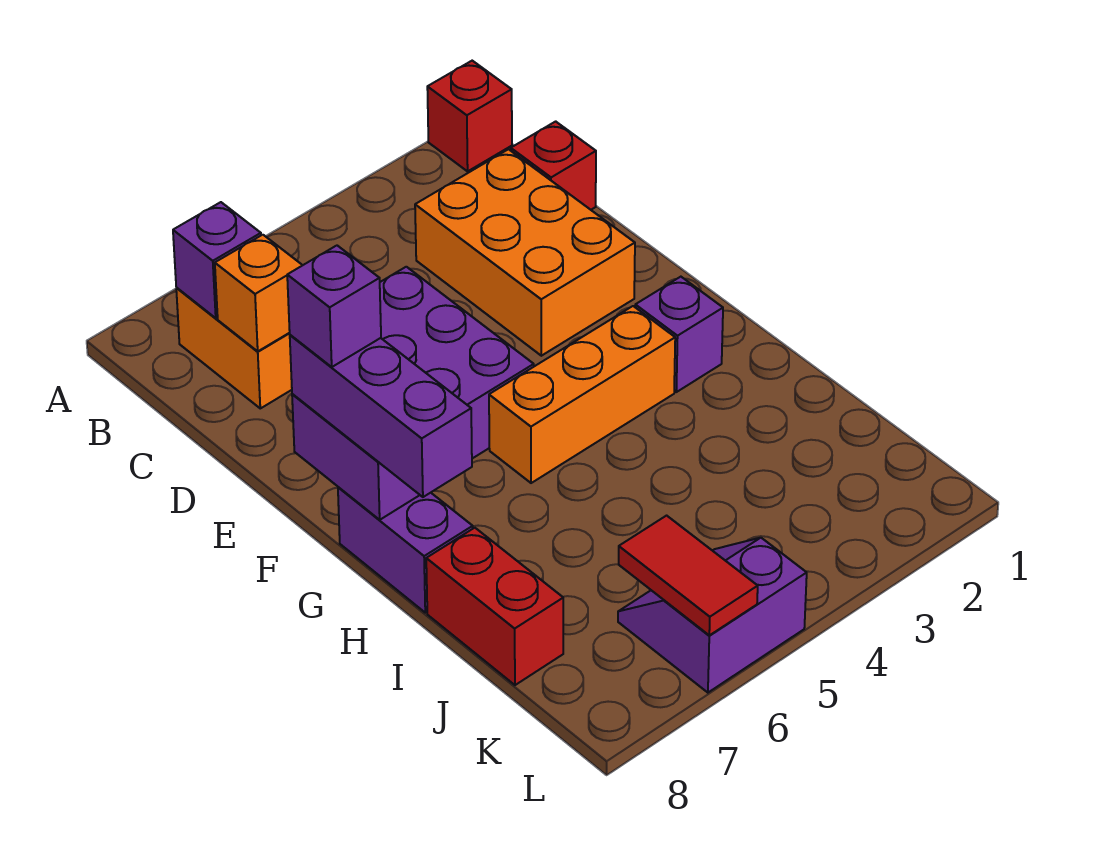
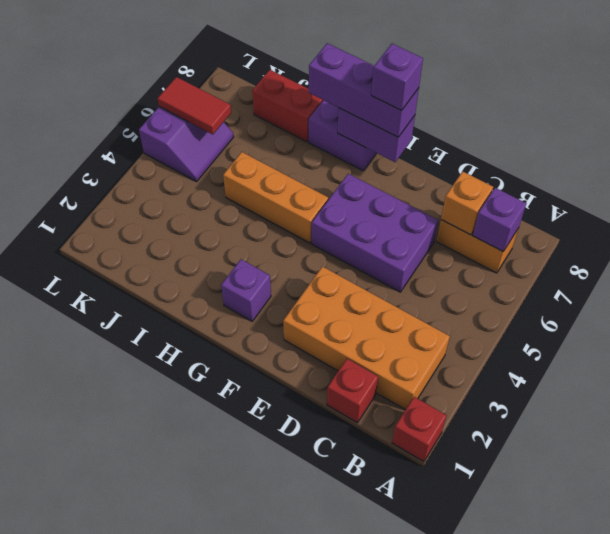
orange brick C2:E3 level 1 -> orange brick B2:E3 level 1
orange brick G3:G5 level 1 -> orange brick G5:I5 level 1

